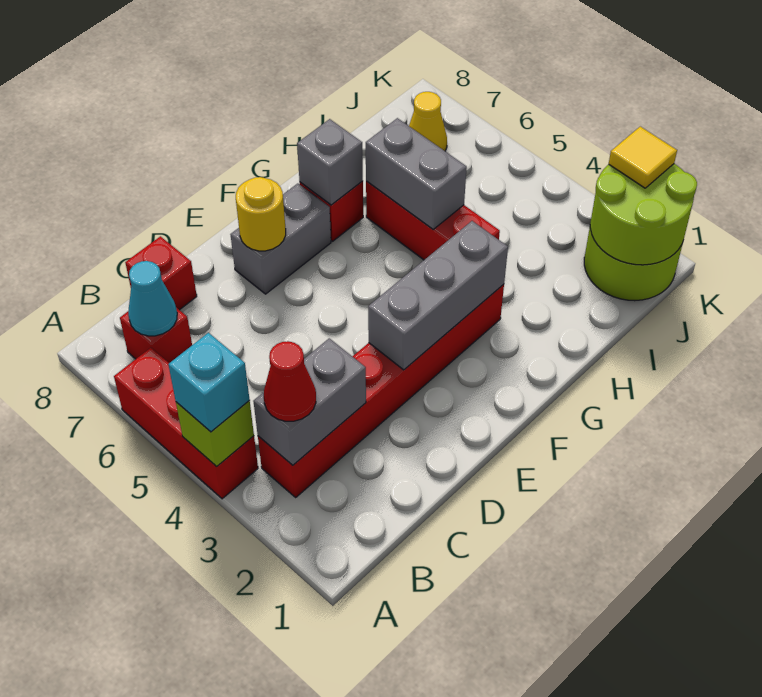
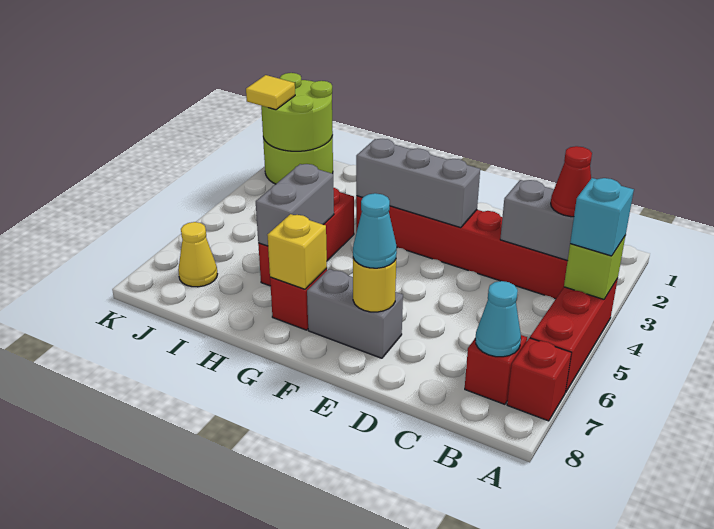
red brick C8 level 1 -> red brick A7 level 1
none -> cyan cone E7 level 3
grey brick G7 level 2 -> yellow brick G7 level 2

